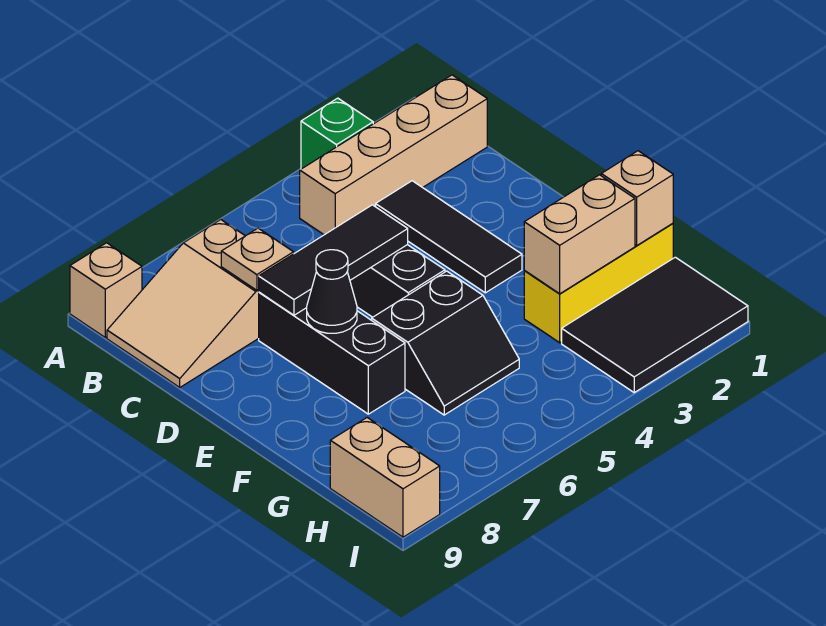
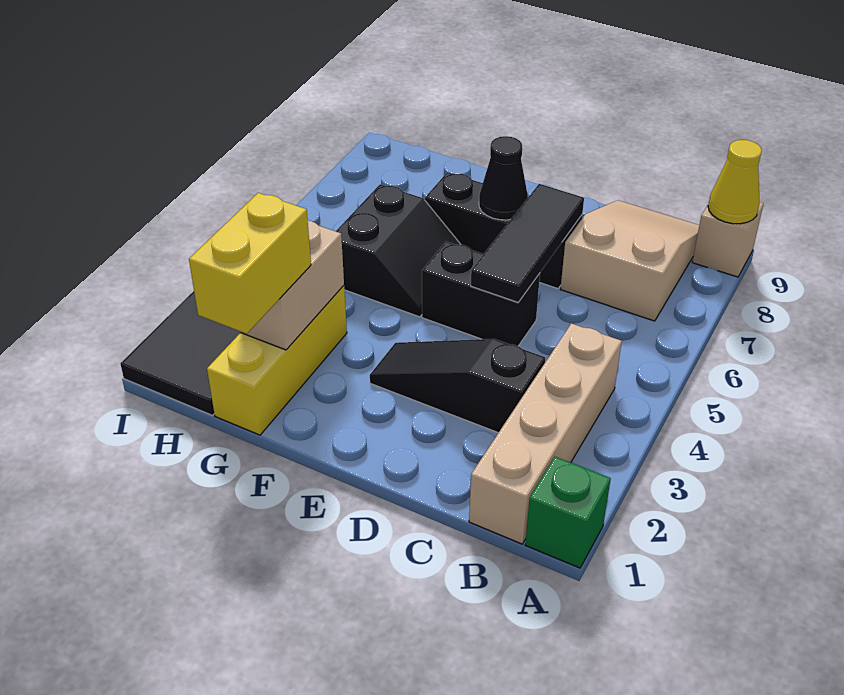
green brick A3 level 1 -> green brick A1 level 1
none -> yellow cone A9 level 2
black tile C3:E3 level 1 -> black slope C3:E3 level 1 top C
tan plate C7 level 2 -> none
black slope F5:G6 level 1 top F -> black slope F5:G6 level 1 top G
tan brick G1 level 2 -> none
none -> yellow brick G1:G2 level 3
tan brick H9:I9 level 1 -> none

